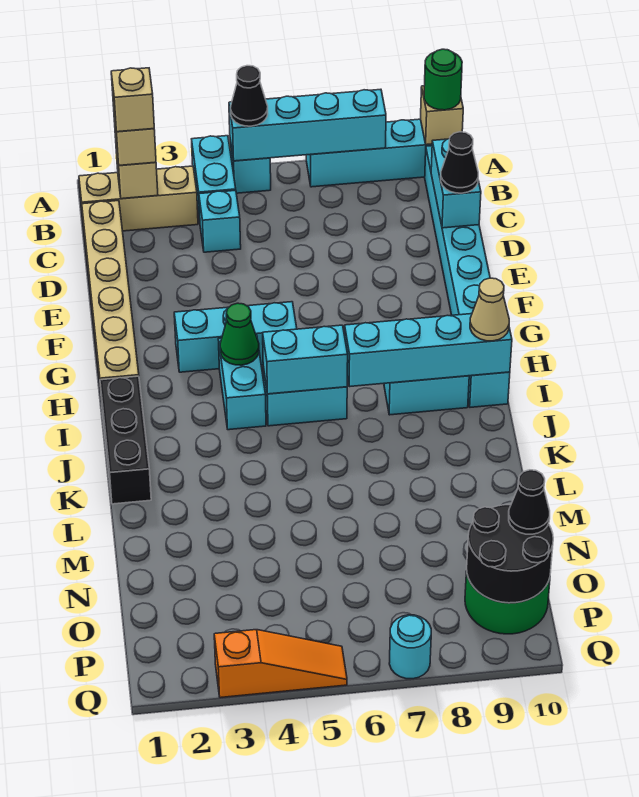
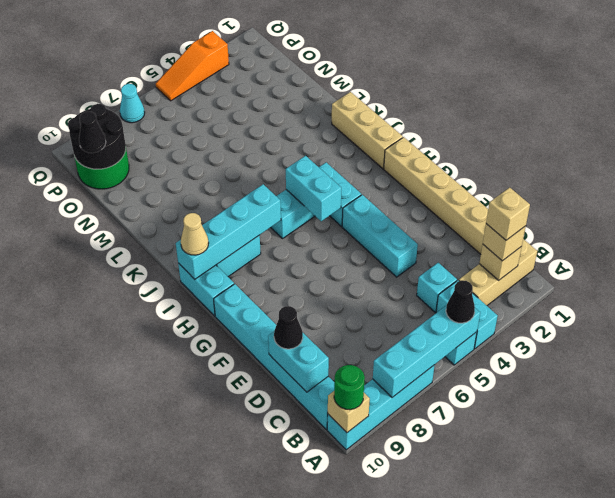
cyan brick G3:G5 level 1 -> cyan brick E4:G4 level 1
green cone H4 level 2 -> none
black brick I1:K1 level 1 -> tan brick I1:K1 level 1
cyan brick I5:I6 level 2 -> cyan brick H5:I5 level 2
cyan round brick Q7 level 1 -> cyan cone Q7 level 1

